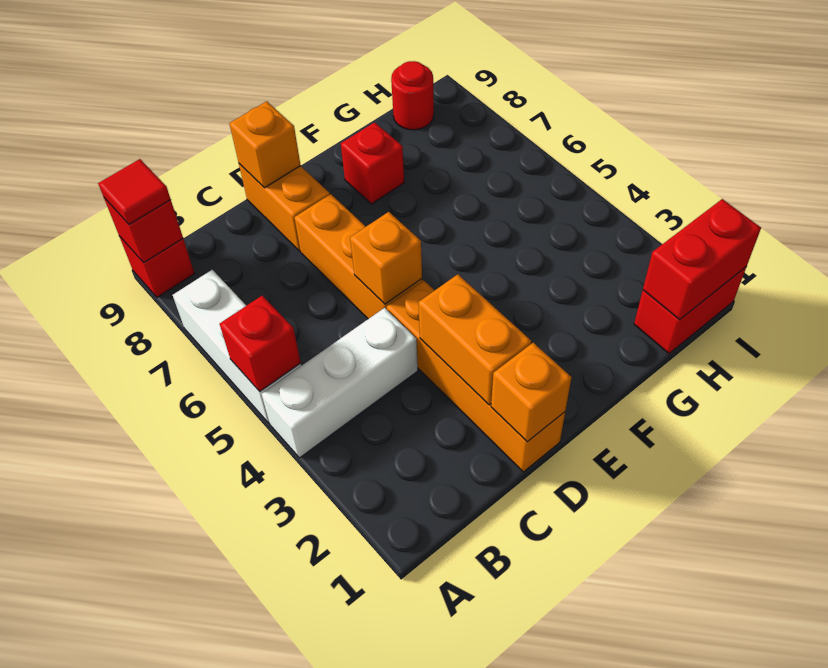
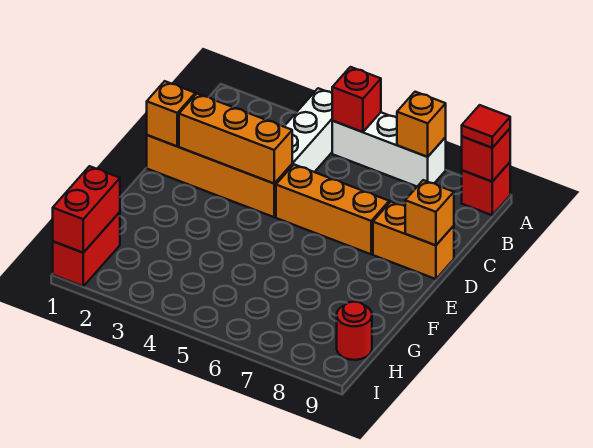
orange brick D2:D3 level 2 -> orange brick D2:D4 level 2
orange brick D5 level 2 -> orange brick A7 level 2
red brick F8 level 1 -> none

